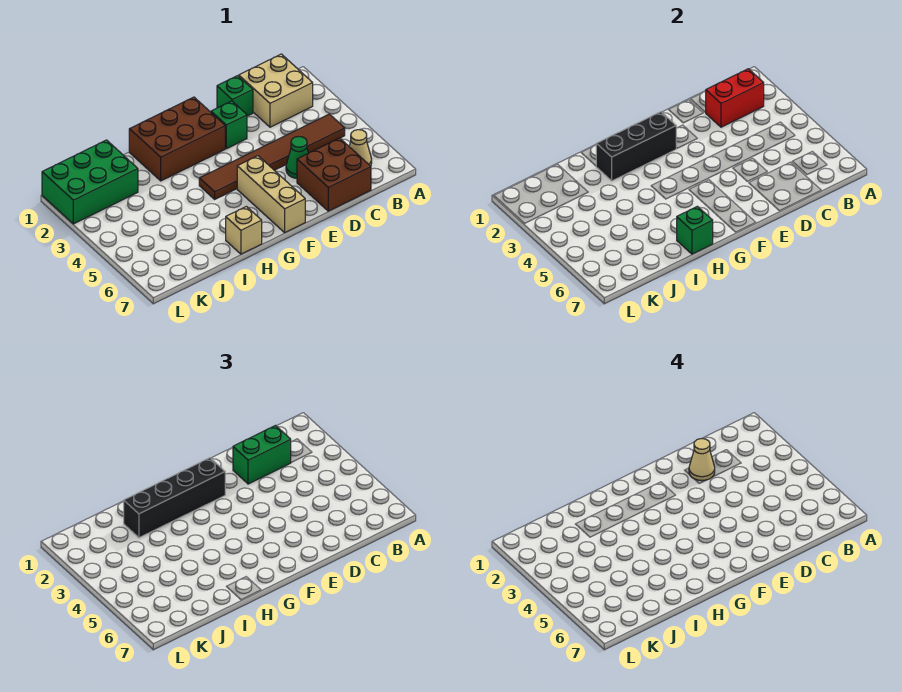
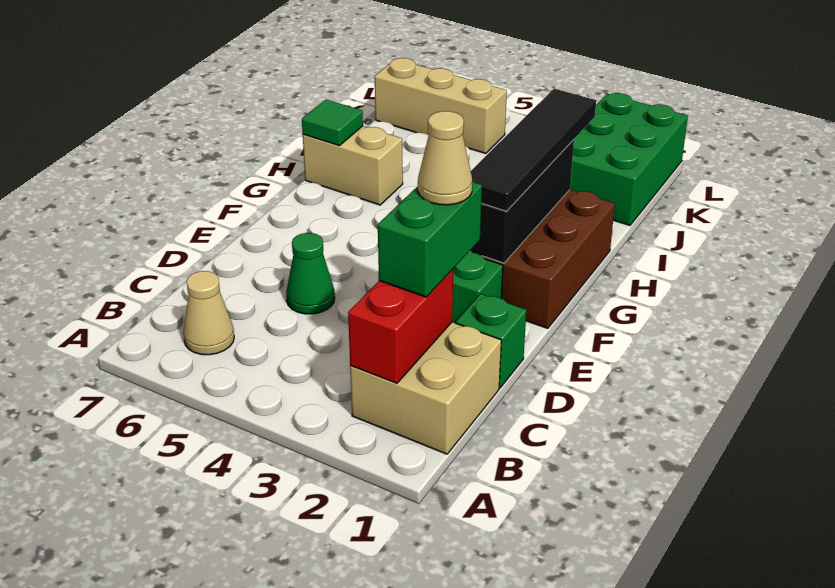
brown tile B4:G4 level 1 -> none
brown brick C6:D7 level 1 -> none
black brick F2:I2 level 3 -> black tile F2:I2 level 3
tan brick F5:F7 level 1 -> tan brick K5:K7 level 1
tan brick H7 level 1 -> tan brick H6:H7 level 1
green brick H7 level 2 -> green tile H7 level 2

